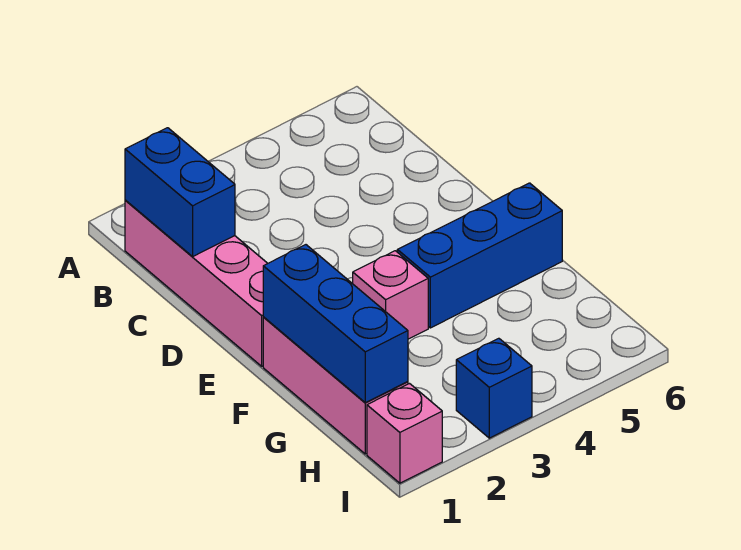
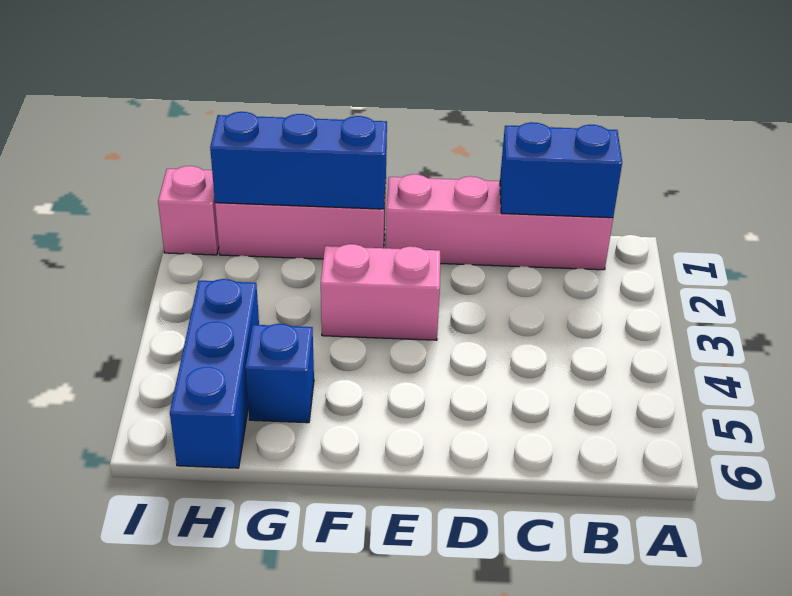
pink brick F3 level 1 -> pink brick E3:F3 level 1
blue brick F4:F6 level 1 -> blue brick H4:H6 level 1
blue brick I3 level 1 -> blue brick G5 level 1

